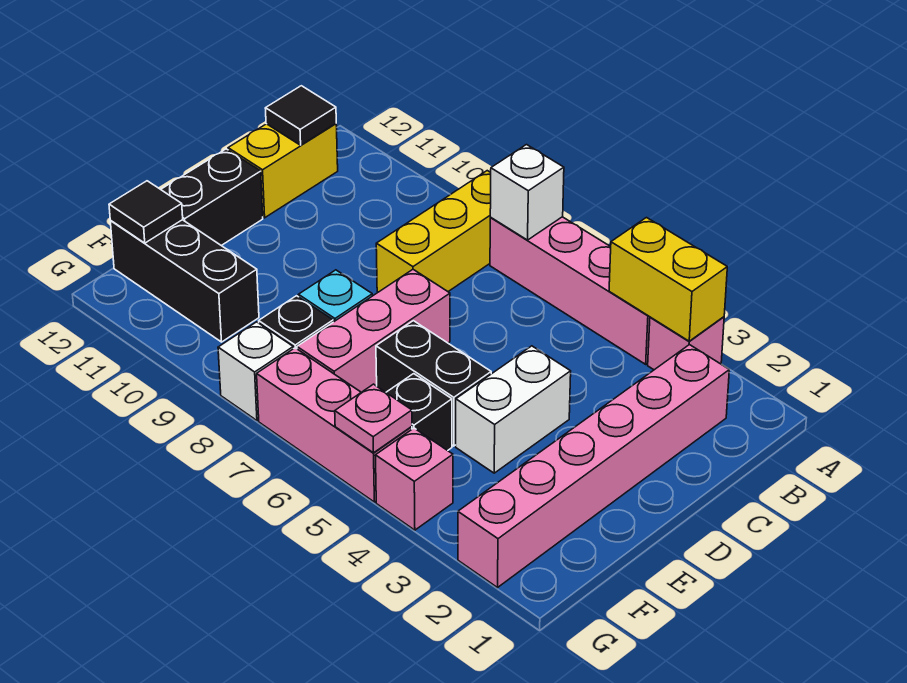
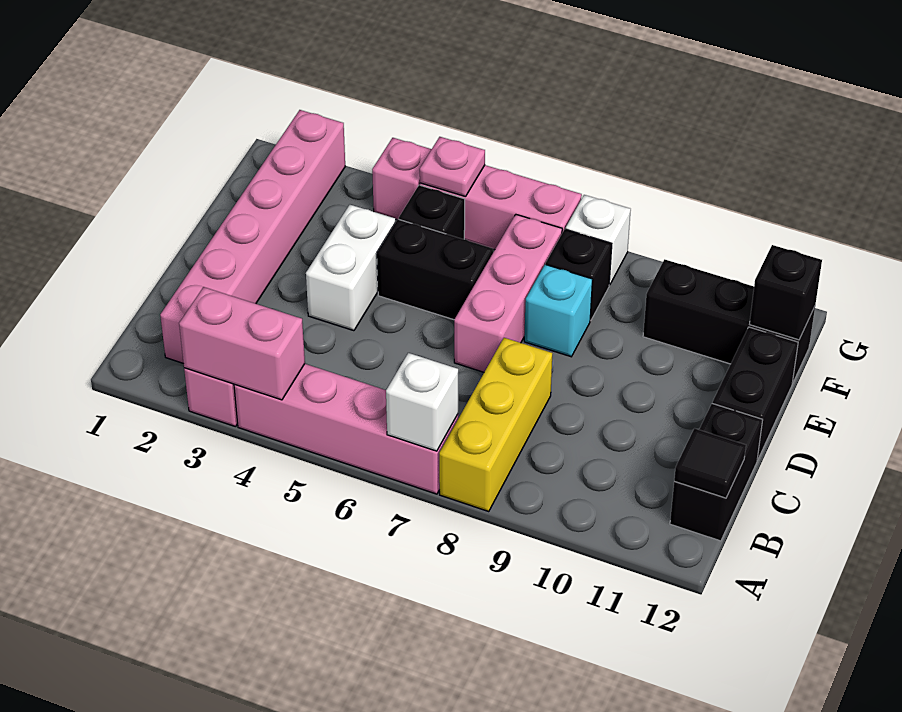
yellow brick A3:A4 level 2 -> pink brick A3:A4 level 2
yellow brick B12:C12 level 1 -> black brick B12:C12 level 1
black tile F12 level 2 -> black brick F12 level 2

